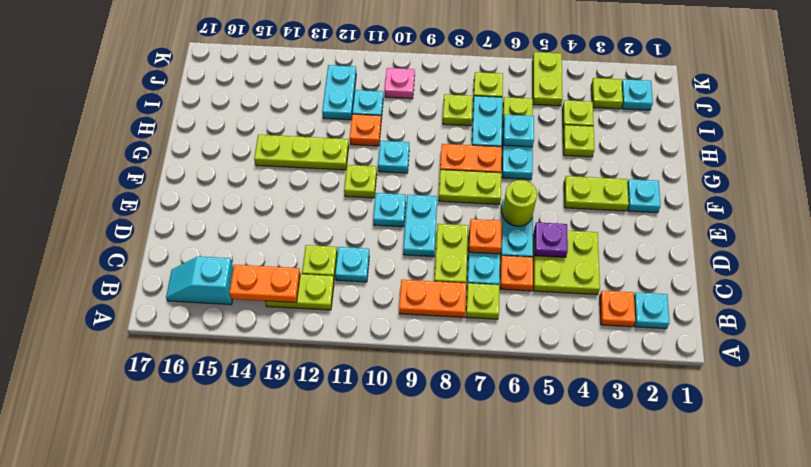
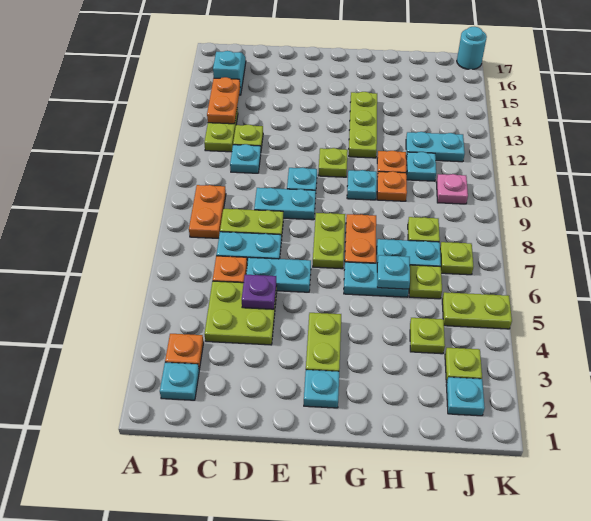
lime plate B7 level 1 -> none
orange plate D7 level 2 -> orange plate H10 level 1
lime round brick E6 level 2 -> none
lime plate H4 level 1 -> none
none -> cyan round brick K17 level 1

